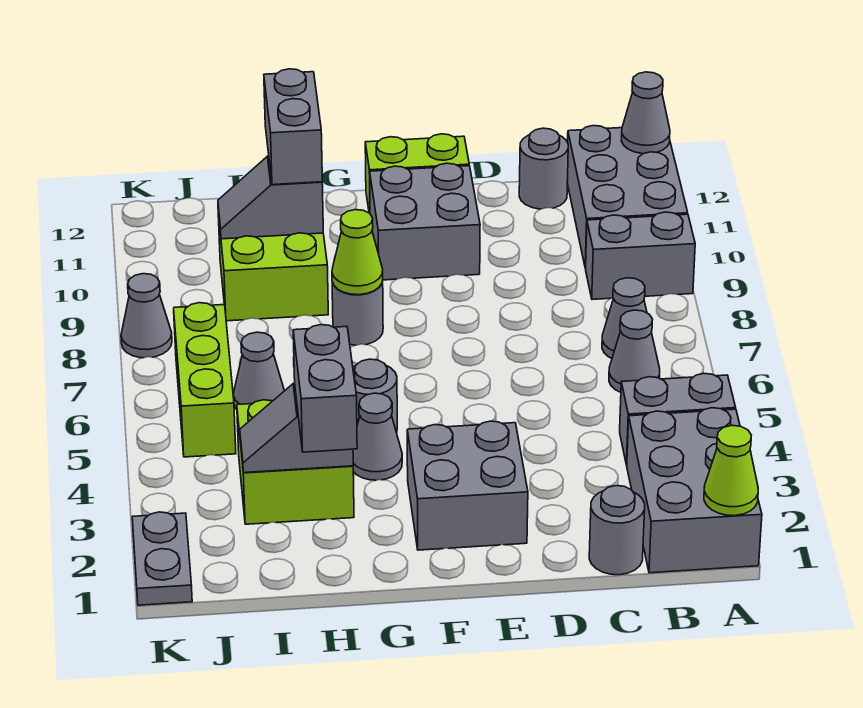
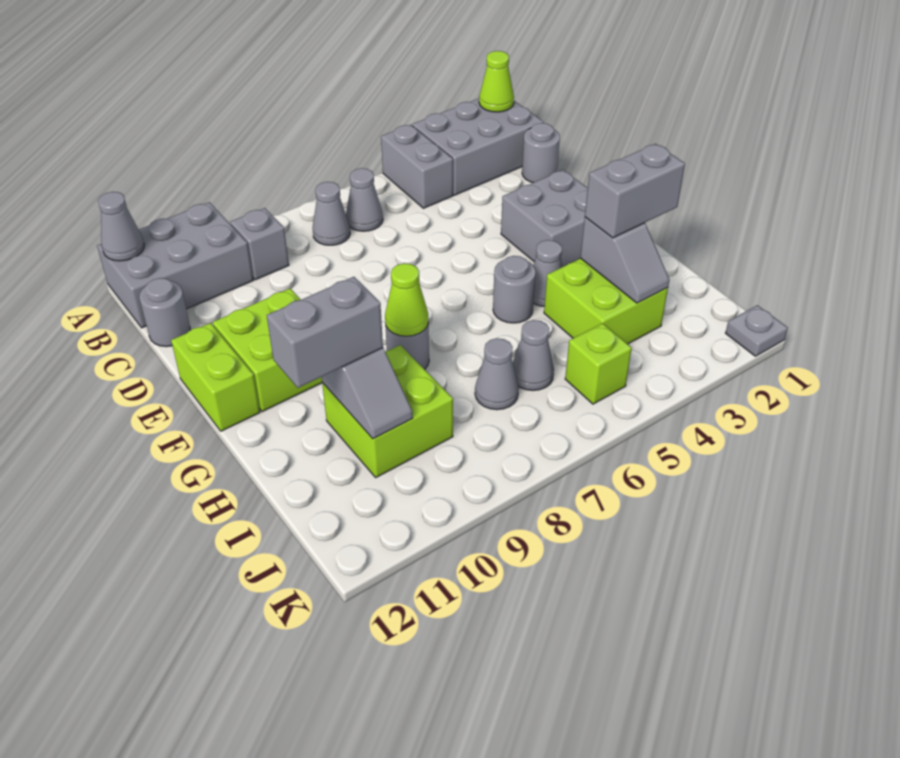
grey brick A9:B9 level 1 -> grey brick B9 level 1
grey brick E10:F11 level 1 -> lime brick E10:F11 level 1
lime brick J5:J7 level 1 -> lime brick J5 level 1
grey plate K1:K2 level 1 -> grey plate K1 level 1
grey cone K8 level 1 -> grey cone I7 level 1

